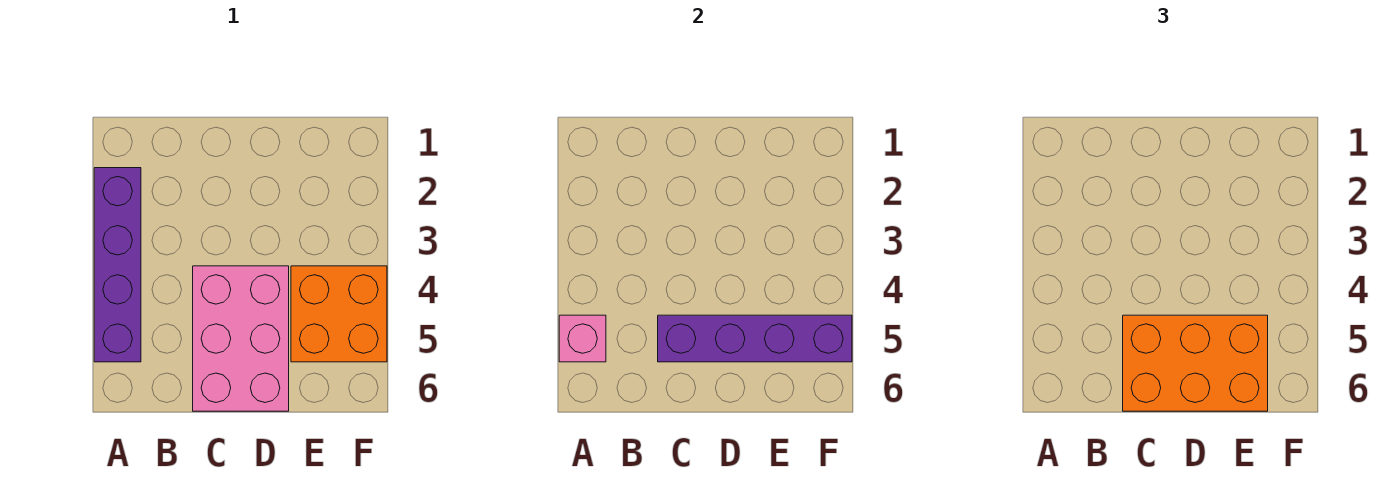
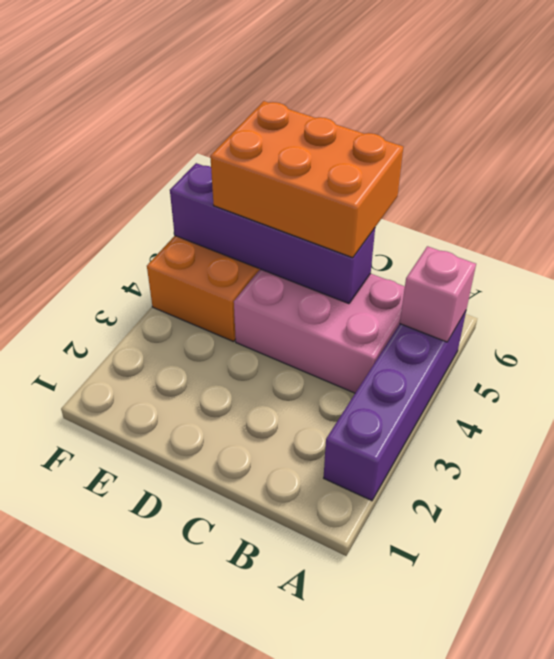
pink brick C4:D6 level 1 -> pink brick B4:D5 level 1

